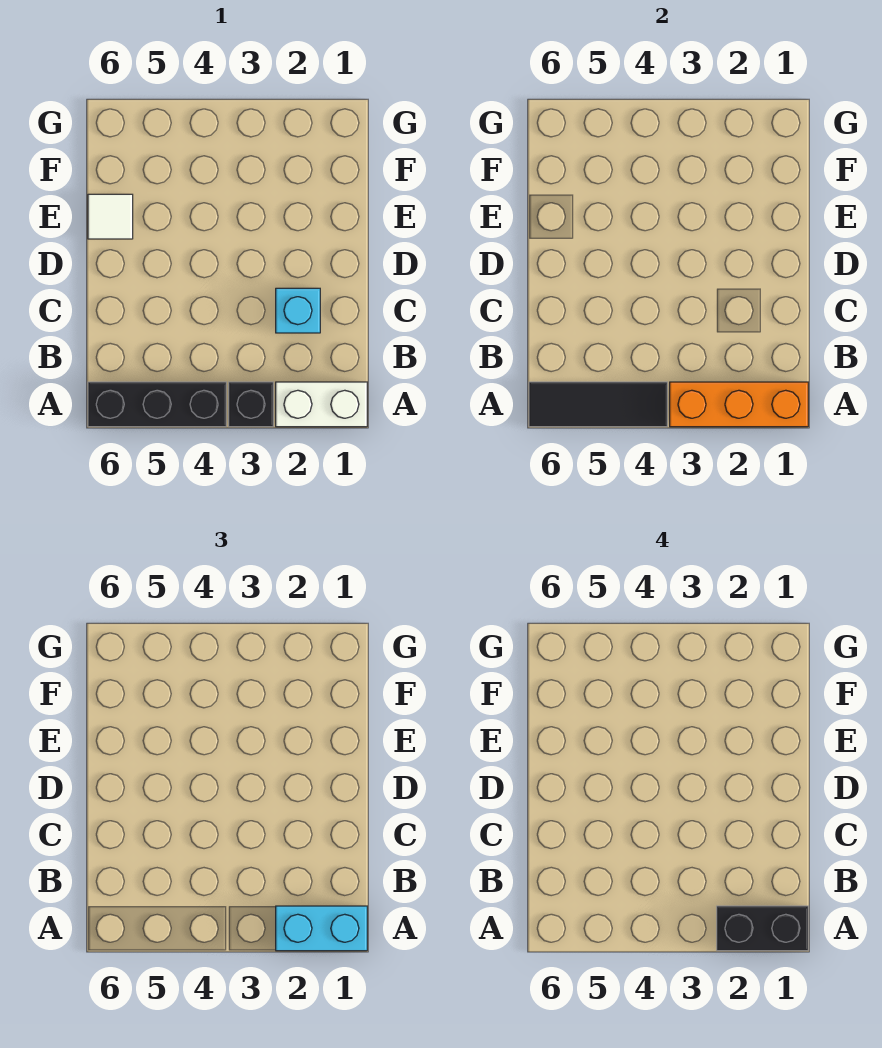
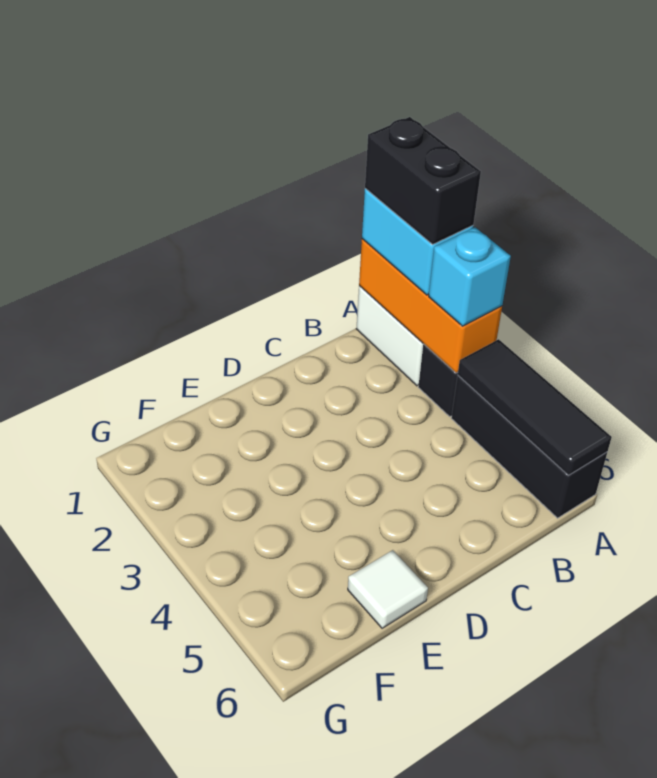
cyan brick C2 level 1 -> cyan brick A3 level 3

